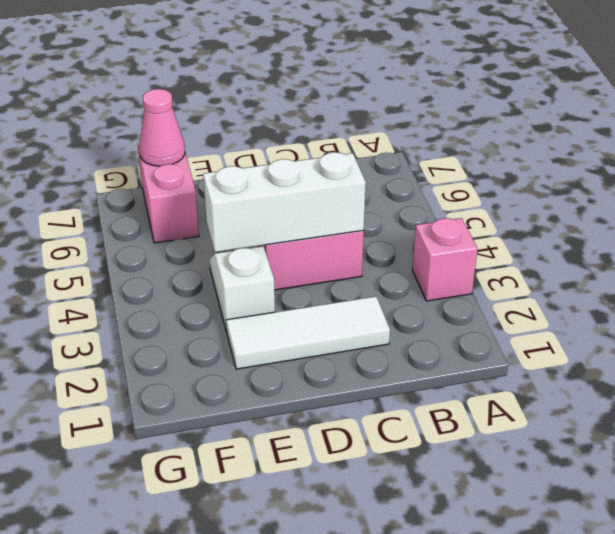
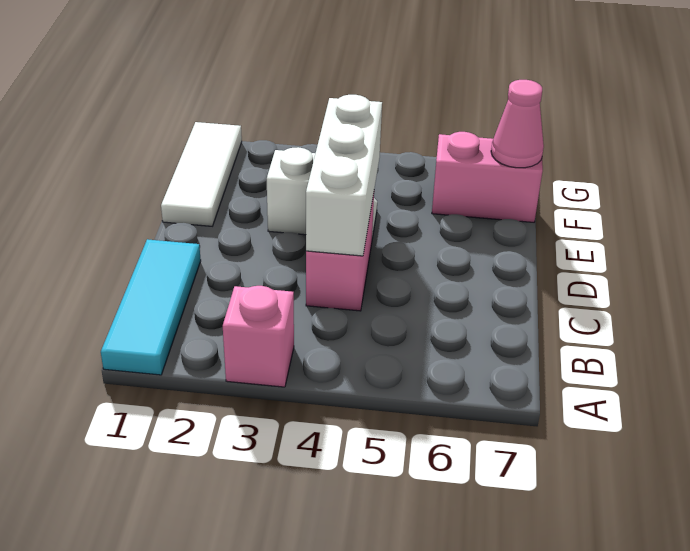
none -> cyan tile A1:C1 level 1
white tile C2:E2 level 1 -> white tile E1:G1 level 1

